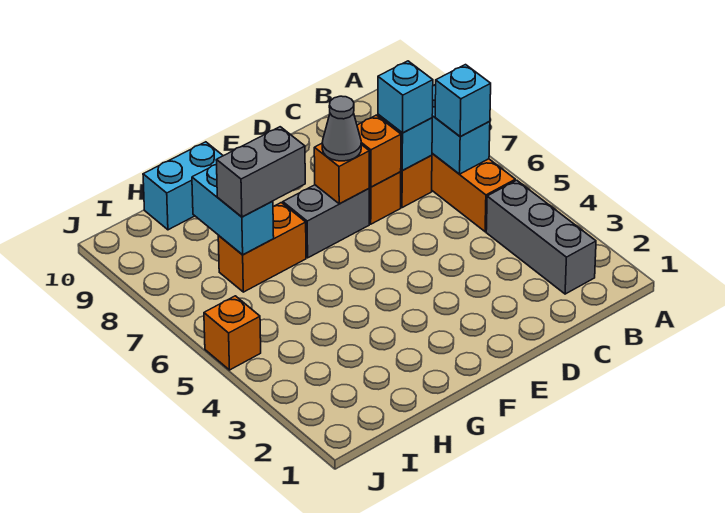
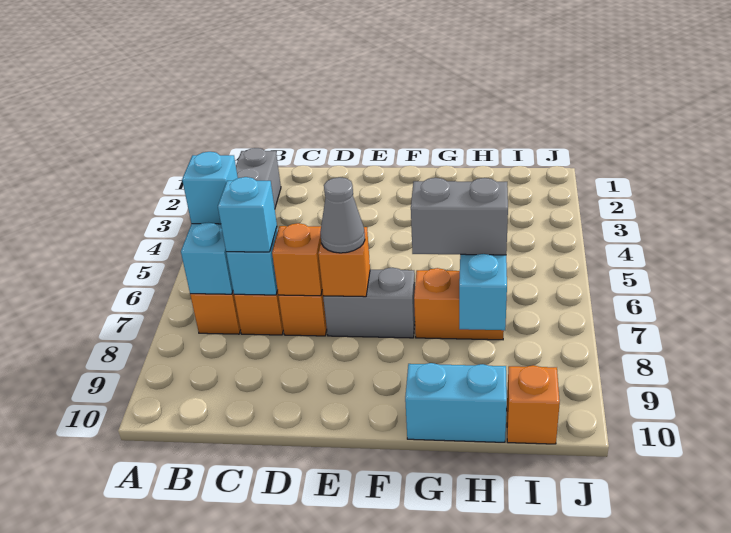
orange brick J5 level 1 -> orange brick I10 level 1

